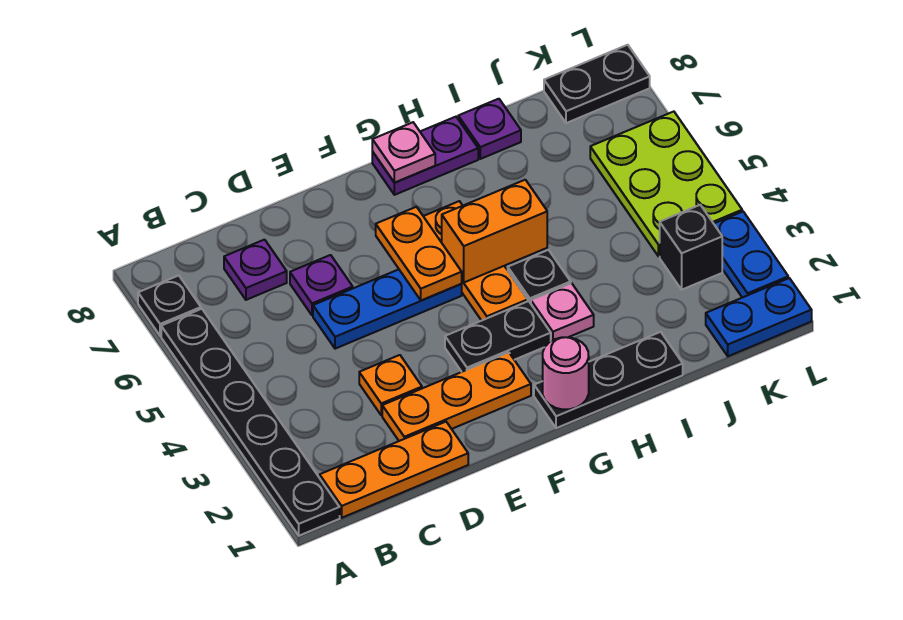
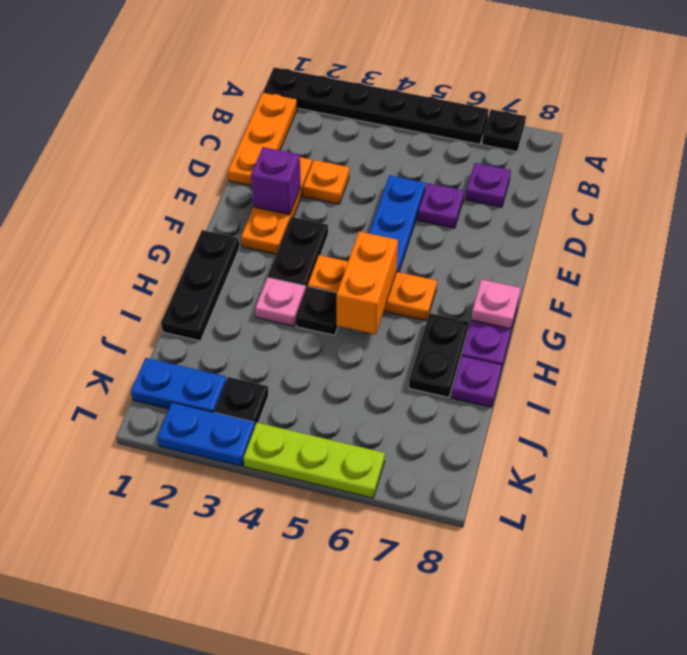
none -> purple brick E2 level 2
orange plate F5:F6 level 2 -> none
pink round brick G1 level 2 -> none
blue plate K1:L1 level 1 -> blue plate K1:K2 level 1
black brick K3 level 1 -> black plate K3 level 1
lime plate K4:L6 level 1 -> lime plate L4:L6 level 1
black plate K8:L8 level 1 -> black plate H7:I7 level 1

